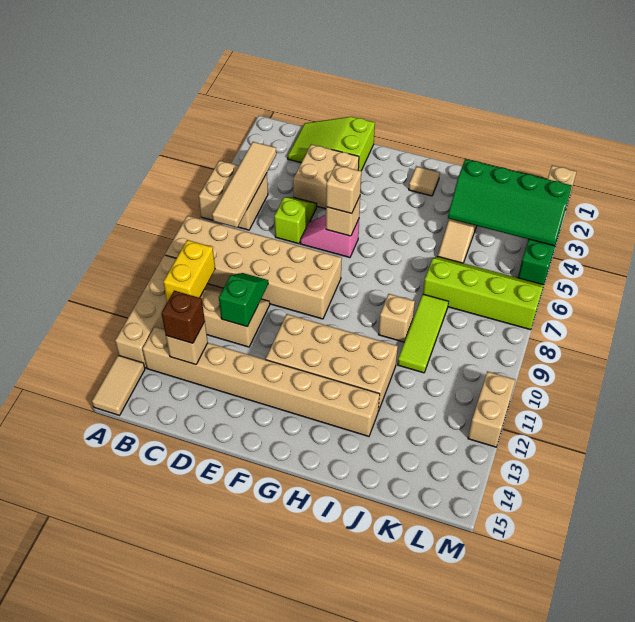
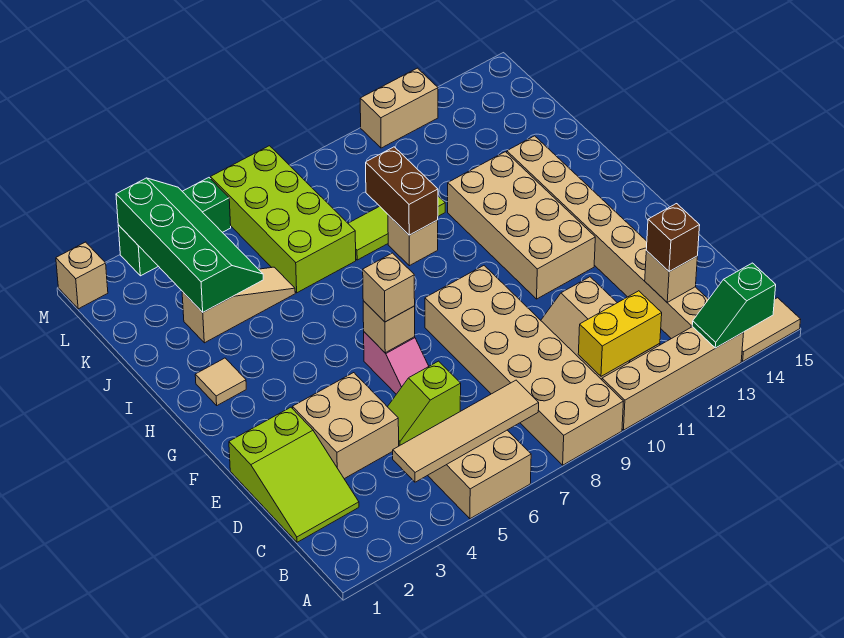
green slope D10:D11 level 2 top 11 -> green slope A13:A14 level 2 top 14
none -> brown brick I9:J9 level 2
lime slope J6:M7 level 1 top 7 -> lime brick J6:M7 level 1

